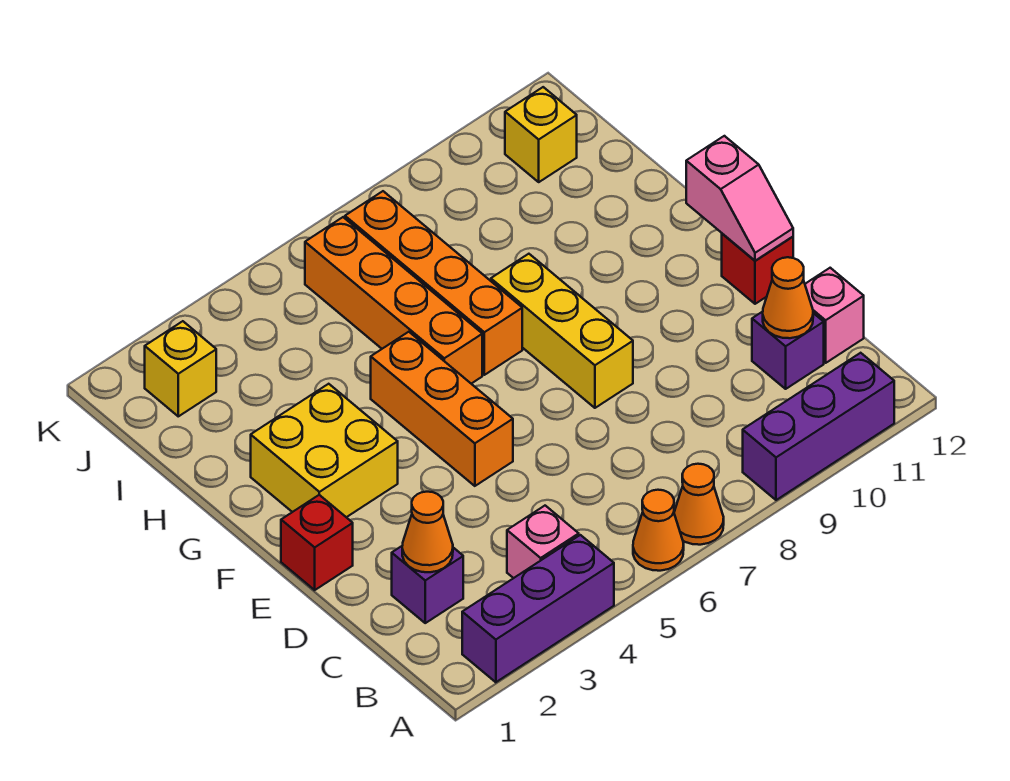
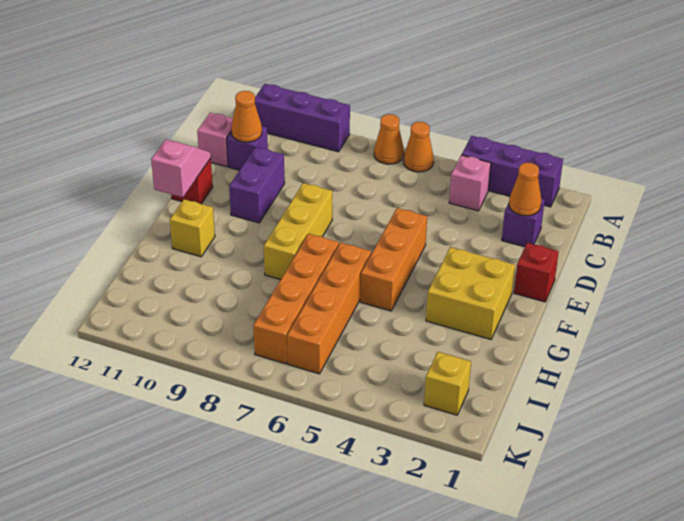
none -> purple brick D10:E10 level 1
yellow brick J11 level 1 -> yellow brick G11 level 1

